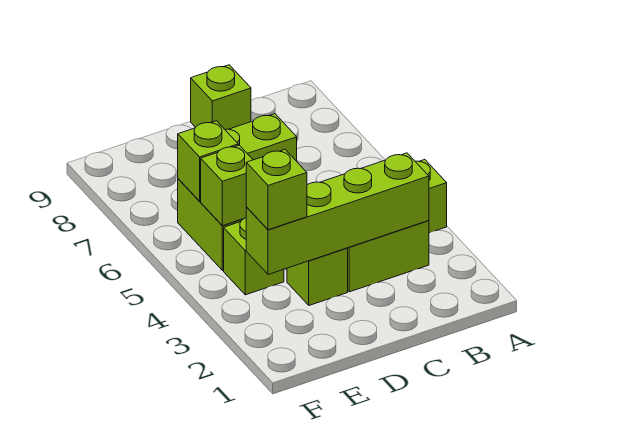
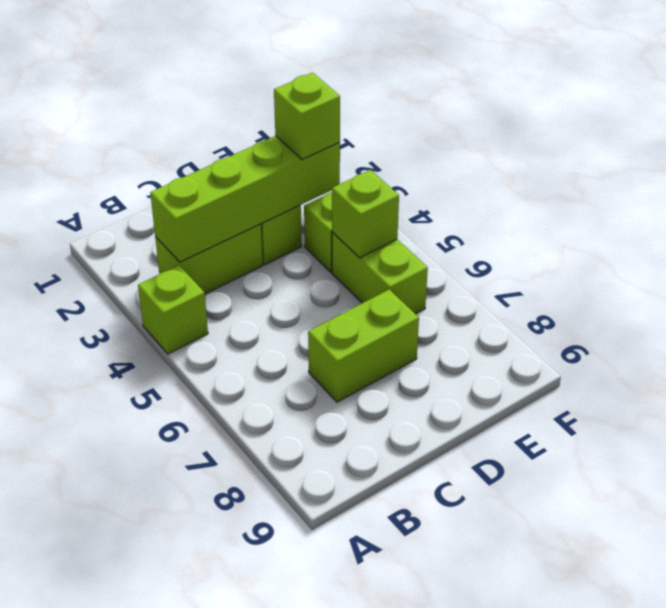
lime brick C9 level 1 -> none
lime brick E6 level 2 -> none

